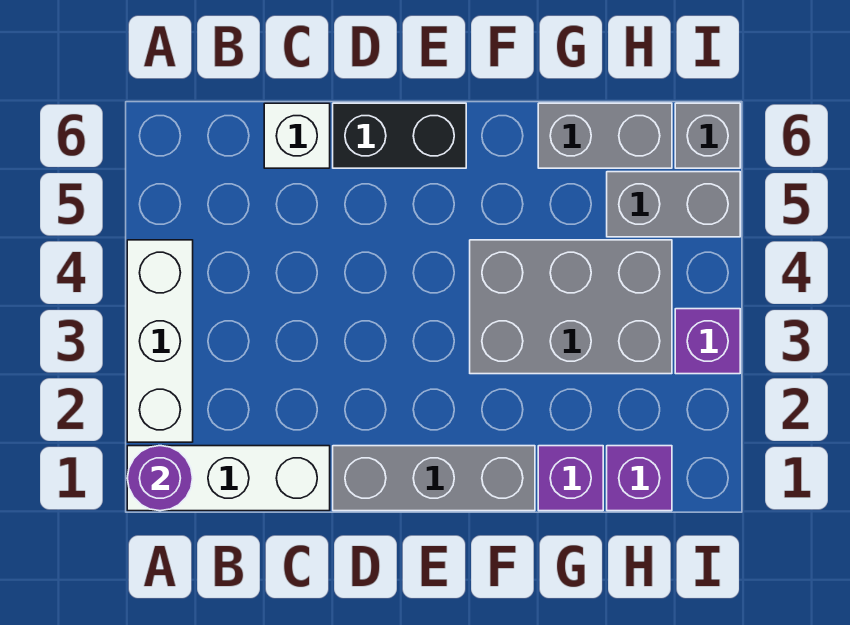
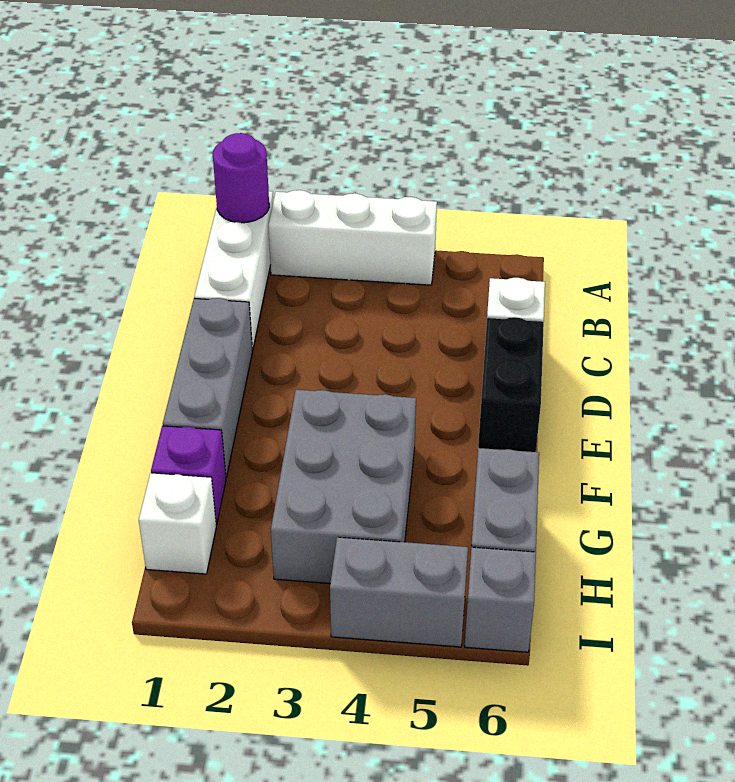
purple brick H1 level 1 -> white brick H1 level 1
grey brick H5:I5 level 1 -> grey brick I4:I5 level 1
purple brick I3 level 1 -> none

